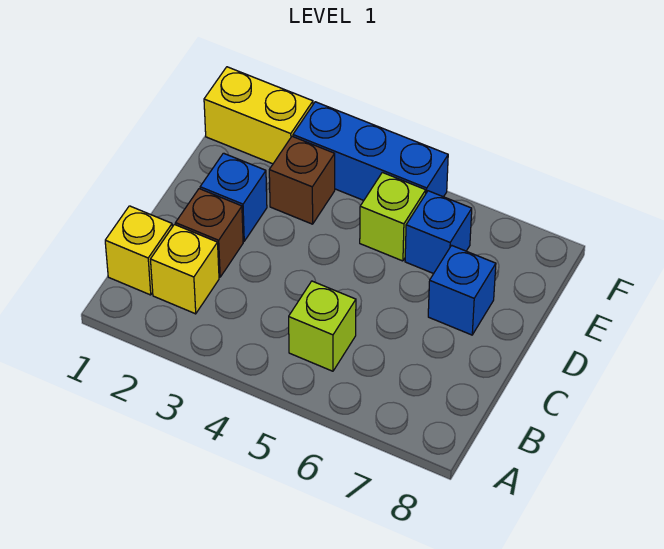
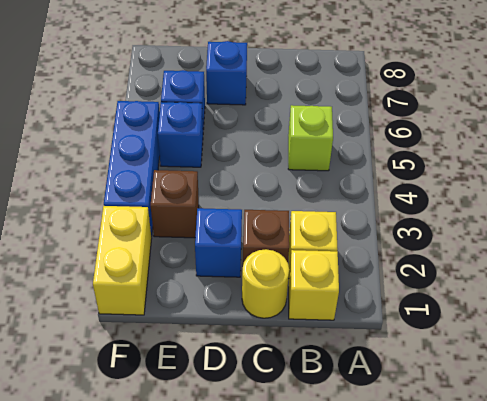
none -> yellow round brick C1 level 1
lime brick E5 level 1 -> blue brick E5 level 1

